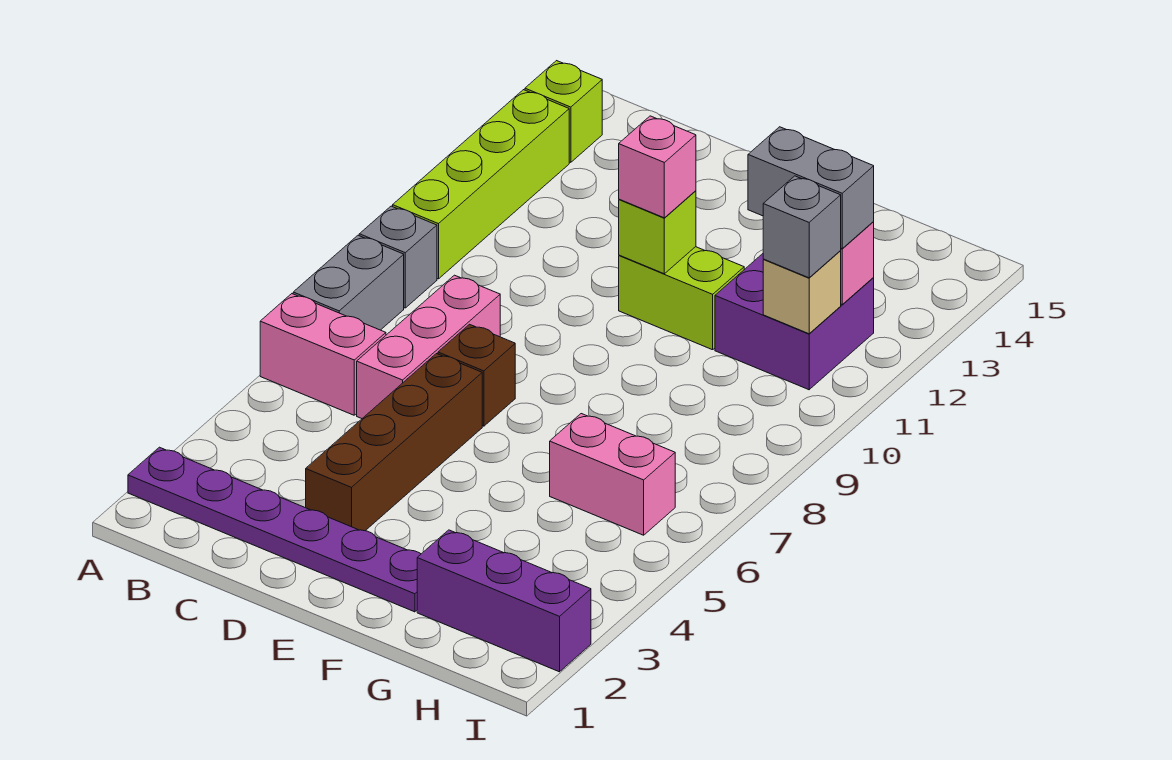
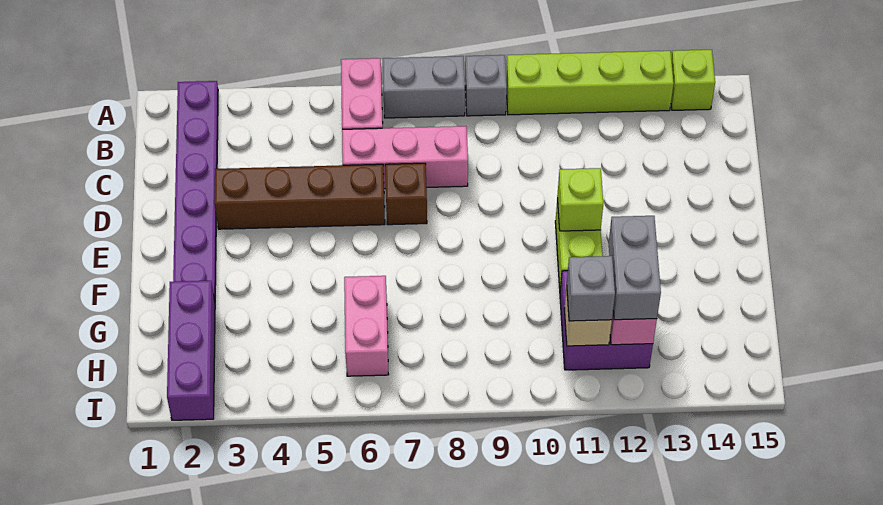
pink brick E11 level 3 -> none

